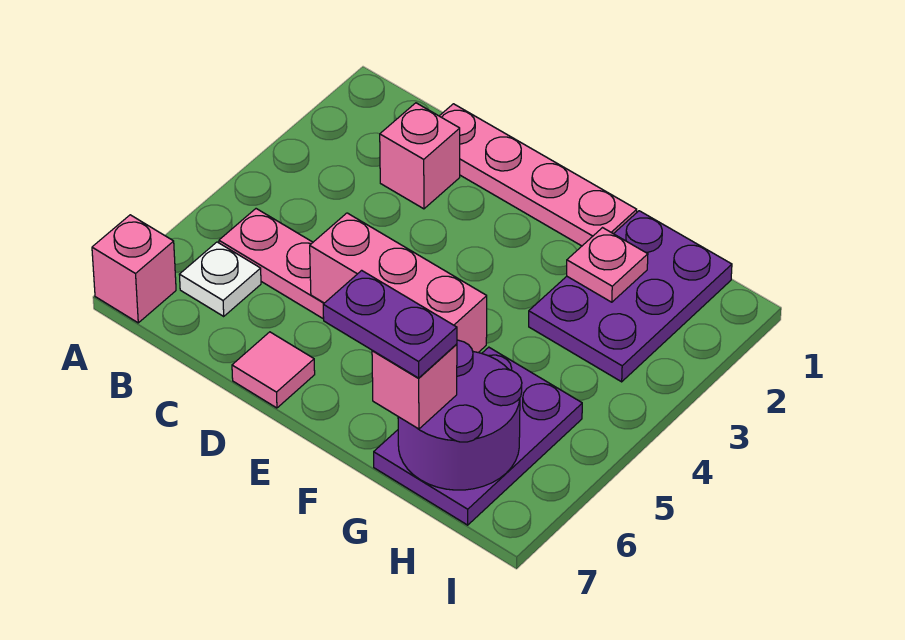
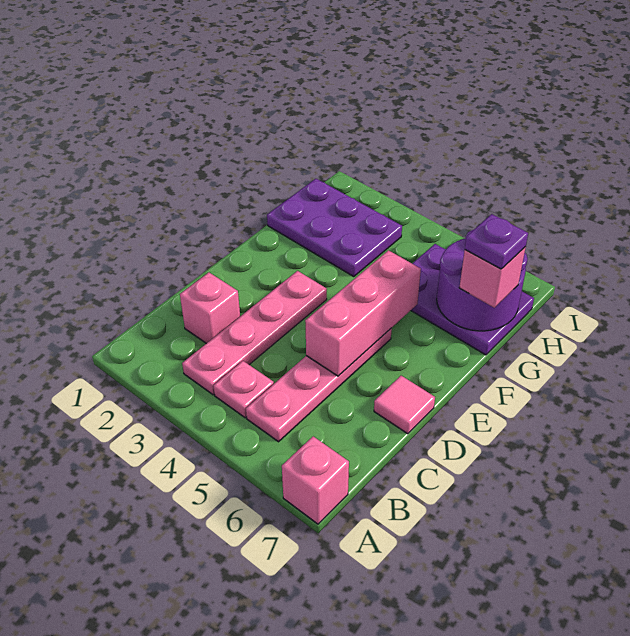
white plate B6 level 1 -> none
pink plate C1:F1 level 1 -> pink plate B3:E3 level 1
purple plate F7:G7 level 4 -> purple plate G7 level 4
pink plate G2 level 2 -> pink plate B4 level 1

